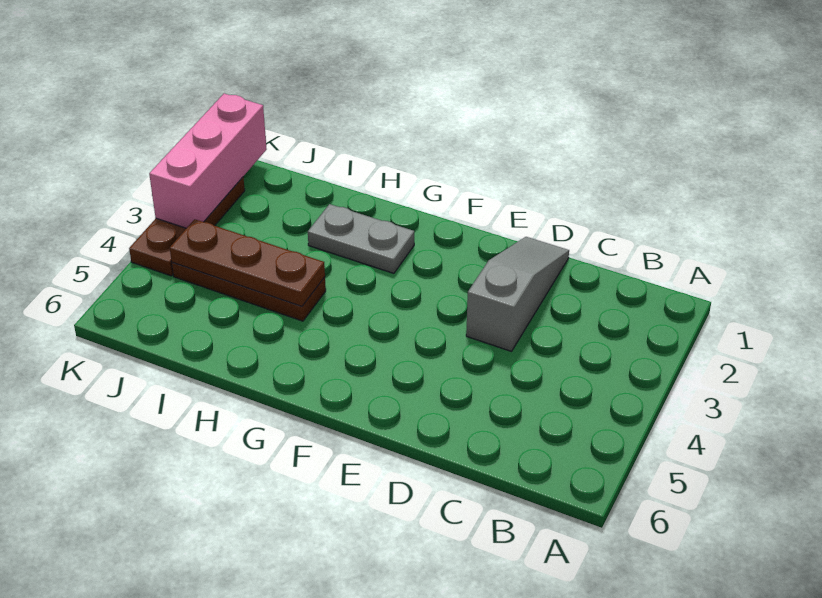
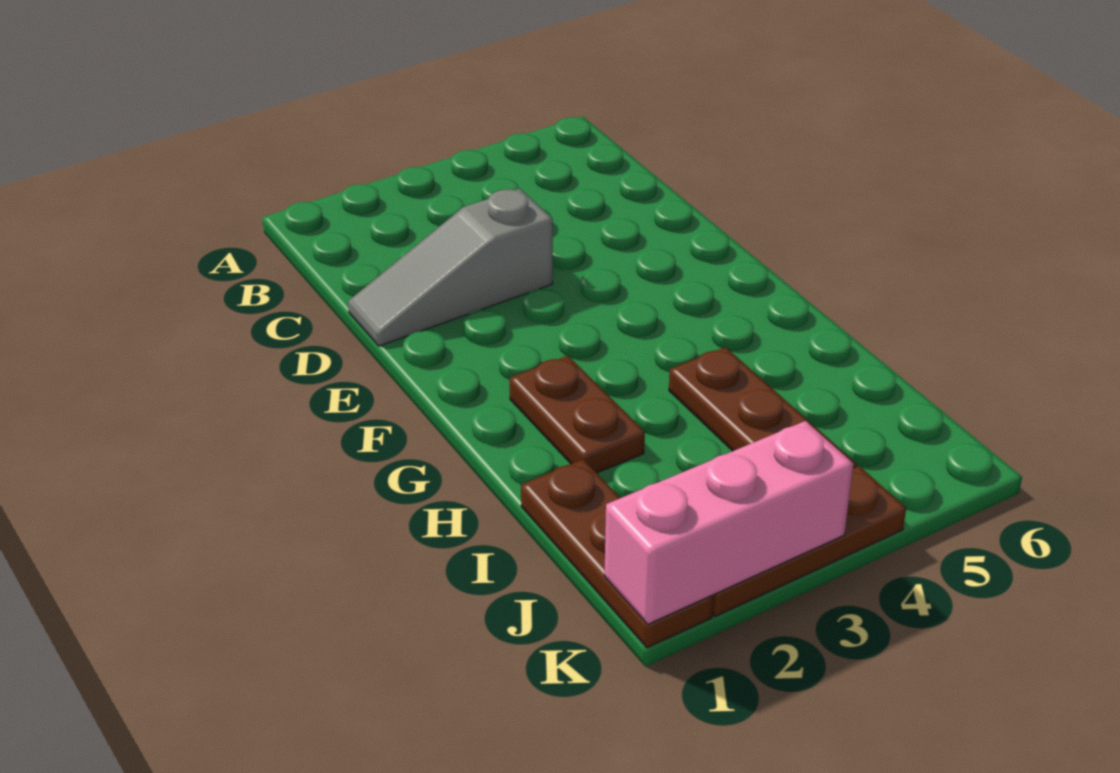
grey plate G2:H2 level 1 -> brown plate G2:H2 level 1
brown plate H4:J4 level 2 -> brown plate I1:K1 level 1

